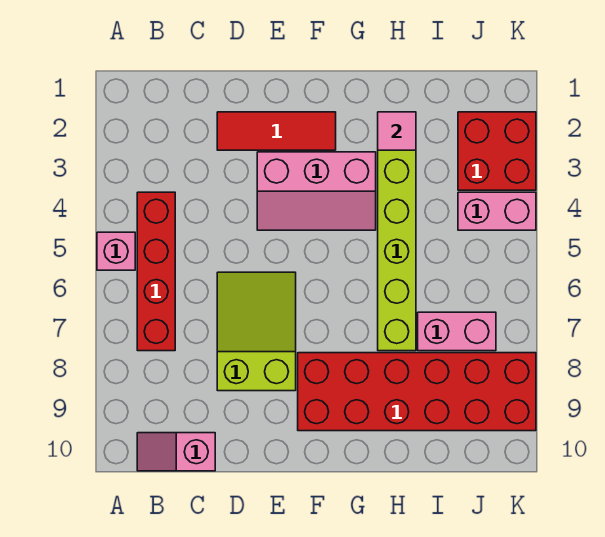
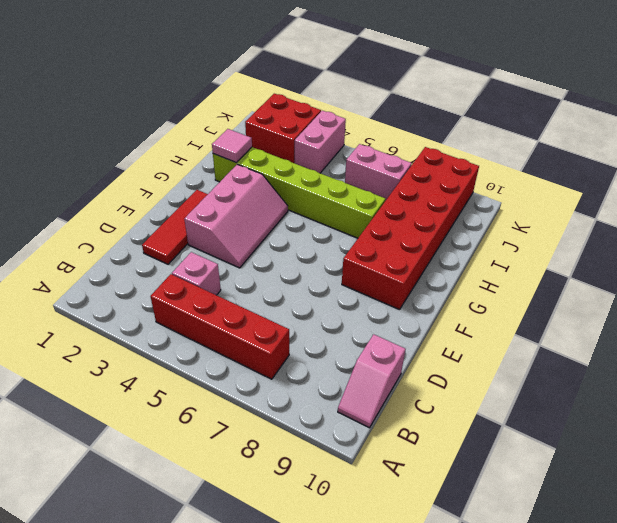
pink brick A5 level 1 -> pink brick C4 level 1
lime slope D6:E8 level 1 top 8 -> none
pink brick I7:J7 level 1 -> pink brick J6:J7 level 1

